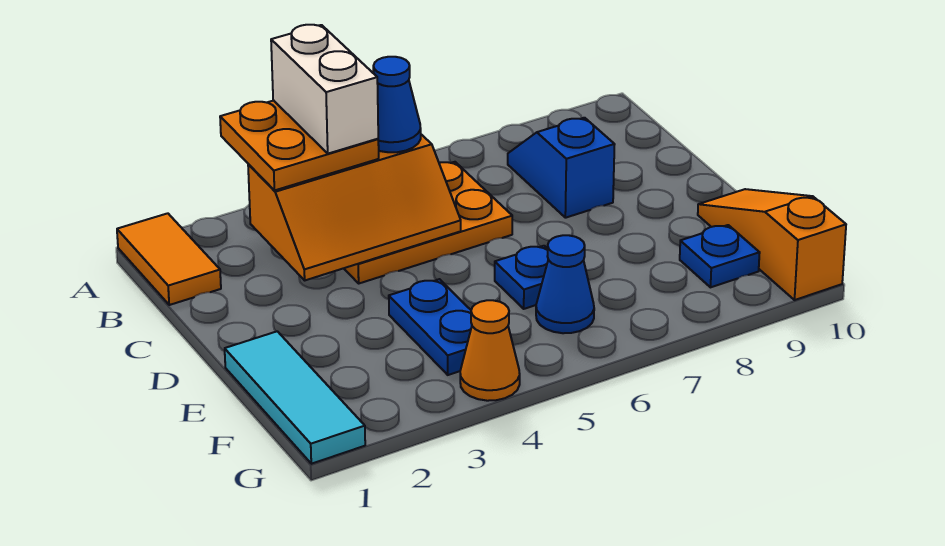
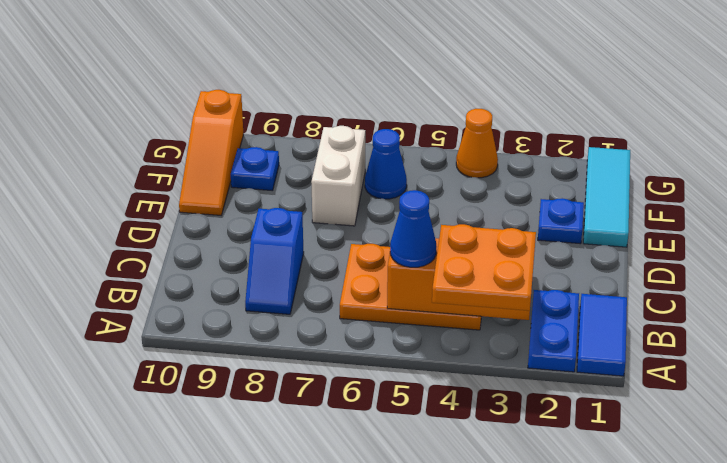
orange tile A1:B1 level 1 -> blue tile A1:B1 level 1
white brick A4:B4 level 4 -> white brick E7:F7 level 1
blue plate E4:F4 level 1 -> blue plate A2:B2 level 1
blue plate E6 level 1 -> blue plate E2 level 1

